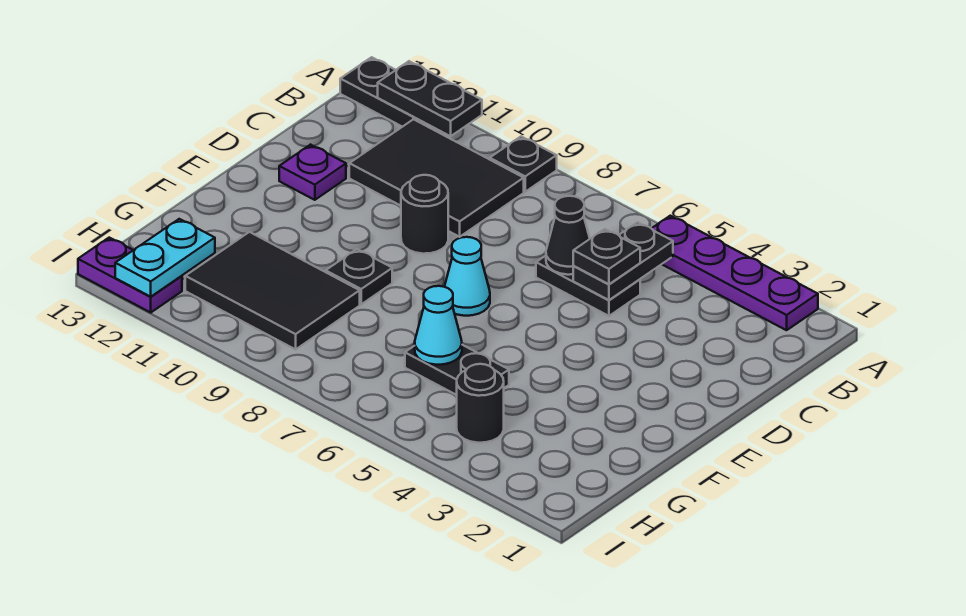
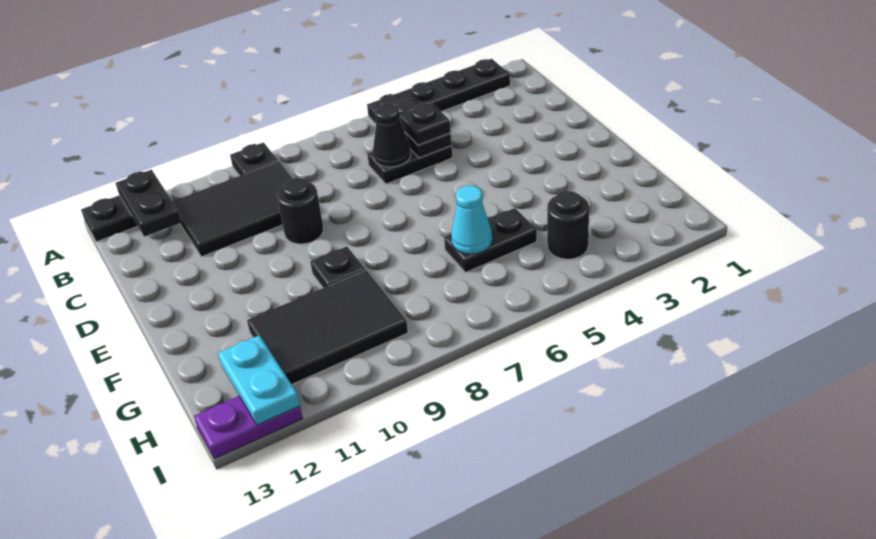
purple plate A2:A5 level 1 -> black plate A2:A5 level 1
black plate A11:A12 level 2 -> black plate A12:B12 level 2
purple plate D12 level 1 -> none
cyan cone E7 level 1 -> none

